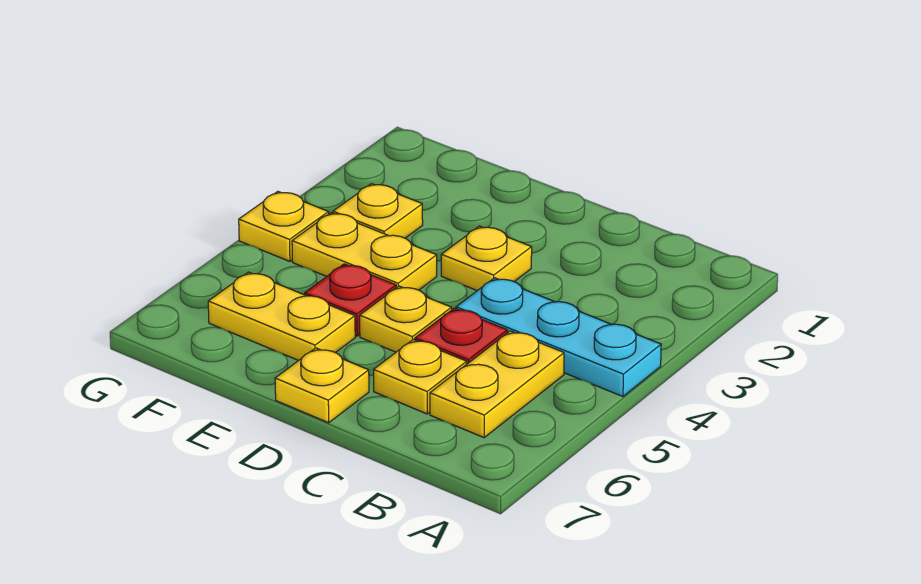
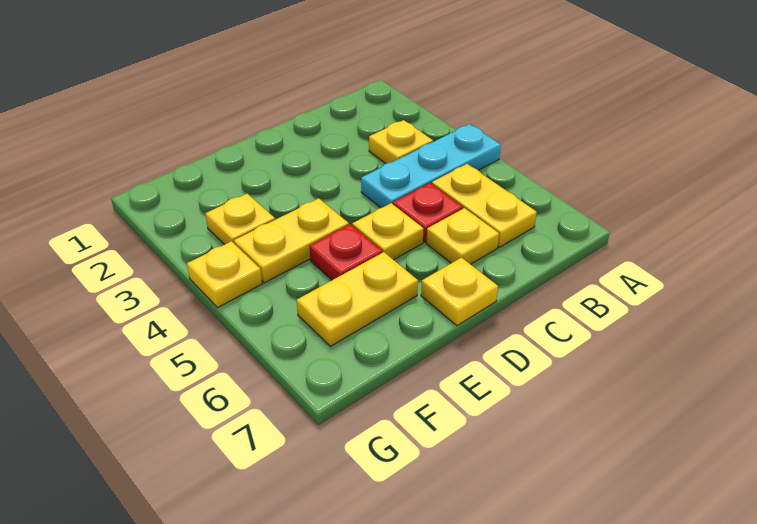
yellow plate D3 level 1 -> yellow plate B3 level 1

